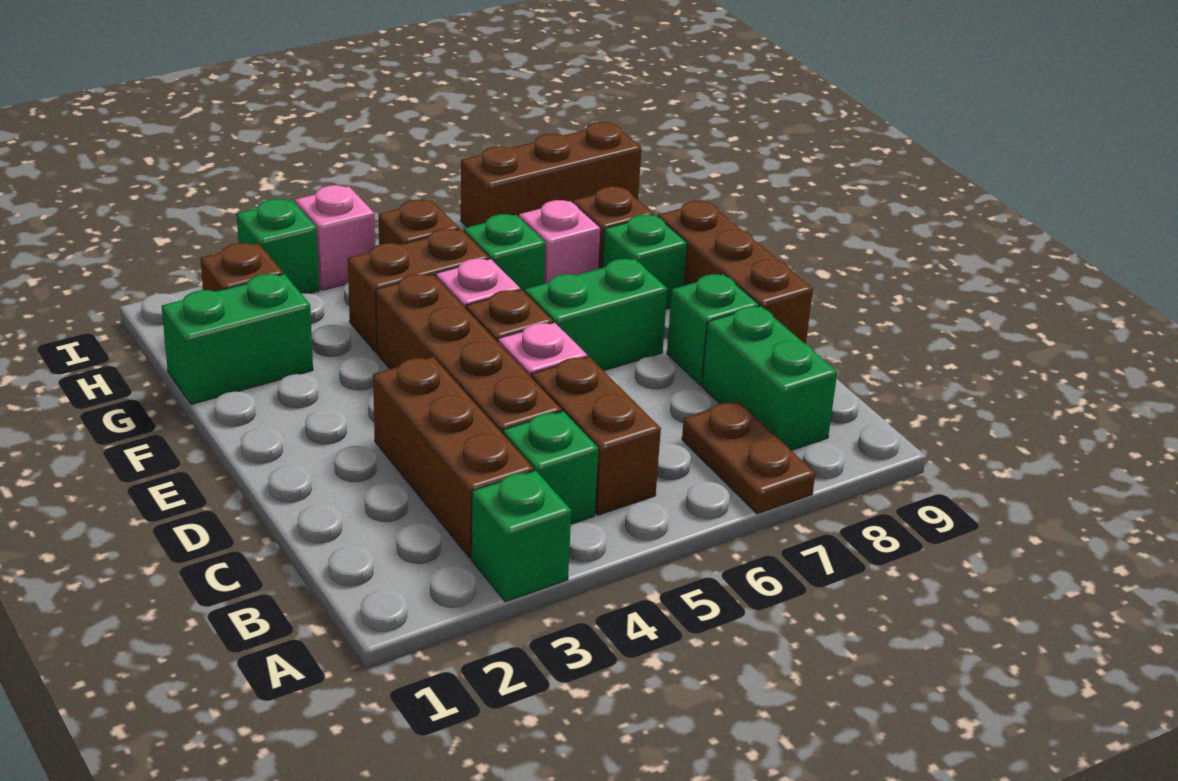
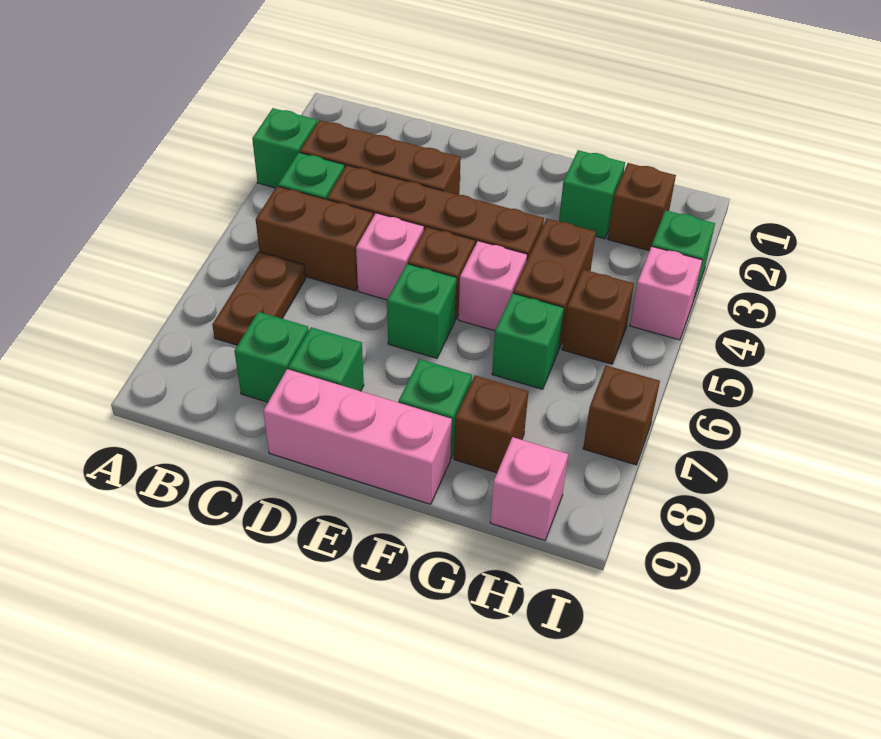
brown plate A7:B7 level 1 -> brown plate B6:B7 level 1
green brick B8:C8 level 1 -> green brick C8 level 1
brown brick D9:F9 level 1 -> pink brick D9:F9 level 1
green brick E6:E7 level 1 -> green brick E6 level 1
green brick G1:G2 level 1 -> green brick G2 level 1
pink brick G7 level 1 -> pink brick H9 level 1
brown brick I7:I9 level 1 -> brown brick I7 level 1

